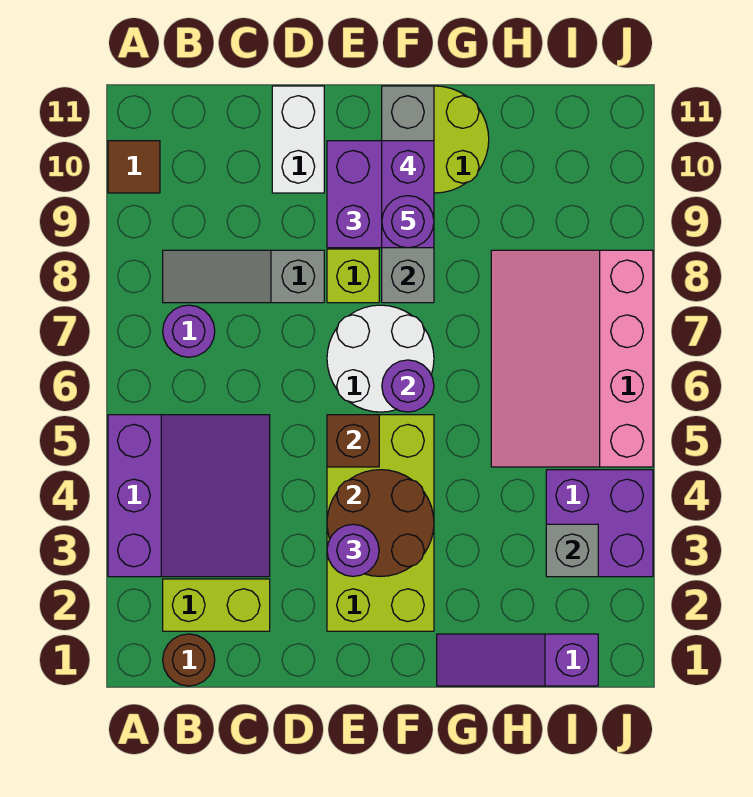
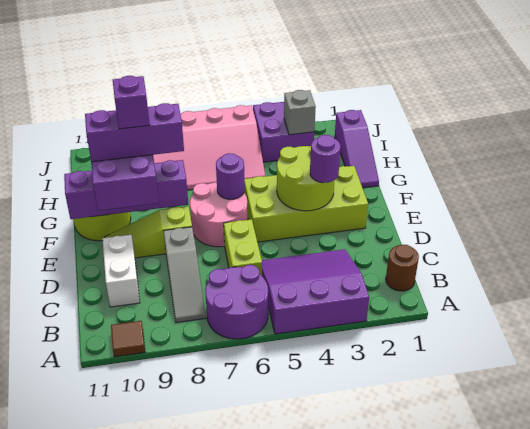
lime brick B2:C2 level 1 -> lime brick C6:D6 level 1
purple round brick B7 level 1 -> purple round brick A6:B7 level 1
white brick D10:D11 level 1 -> white brick C10:D10 level 1
brown round brick E3:F4 level 2 -> lime round brick E3:F4 level 2
brown brick E5 level 2 -> none
white round brick E6:F7 level 1 -> pink round brick E6:F7 level 1
grey brick F8:F11 level 2 -> purple brick F8:F11 level 2
purple brick F9:F10 level 4 -> purple brick F8:F10 level 4
purple round brick F9 level 5 -> purple brick F9 level 5

